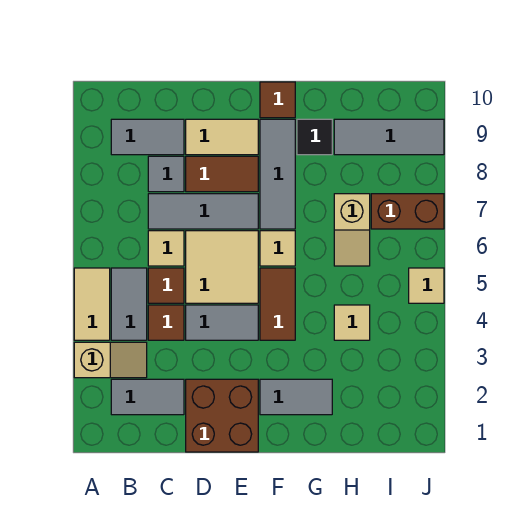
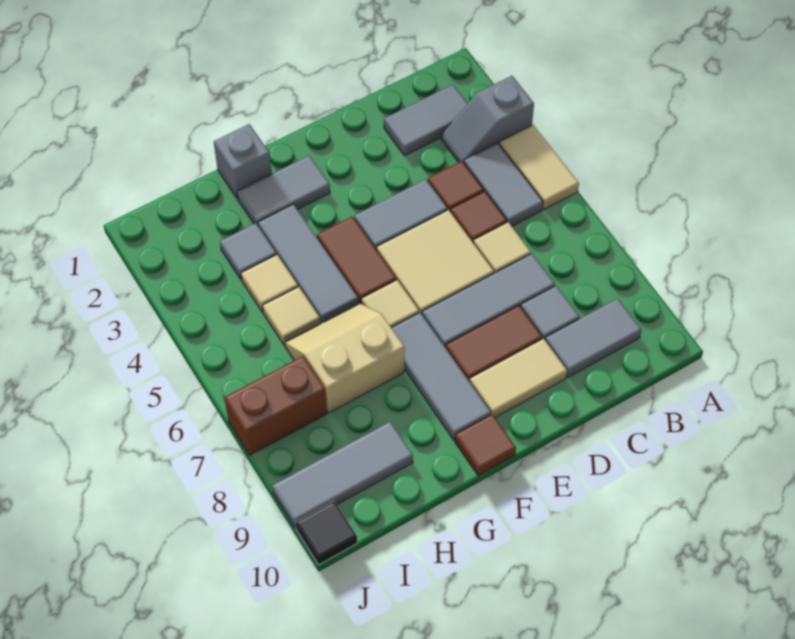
tan slope A3:B3 level 1 top A -> grey slope A3:B3 level 1 top A
brown brick D1:E2 level 1 -> none
none -> grey brick G1 level 1
none -> grey tile G3:G5 level 1
black tile G9 level 1 -> black tile J10 level 1
none -> grey tile H3 level 1
tan slope H6:H7 level 1 top 7 -> tan slope G6:H7 level 1 top 7
tan tile J5 level 1 -> tan tile H5 level 1

